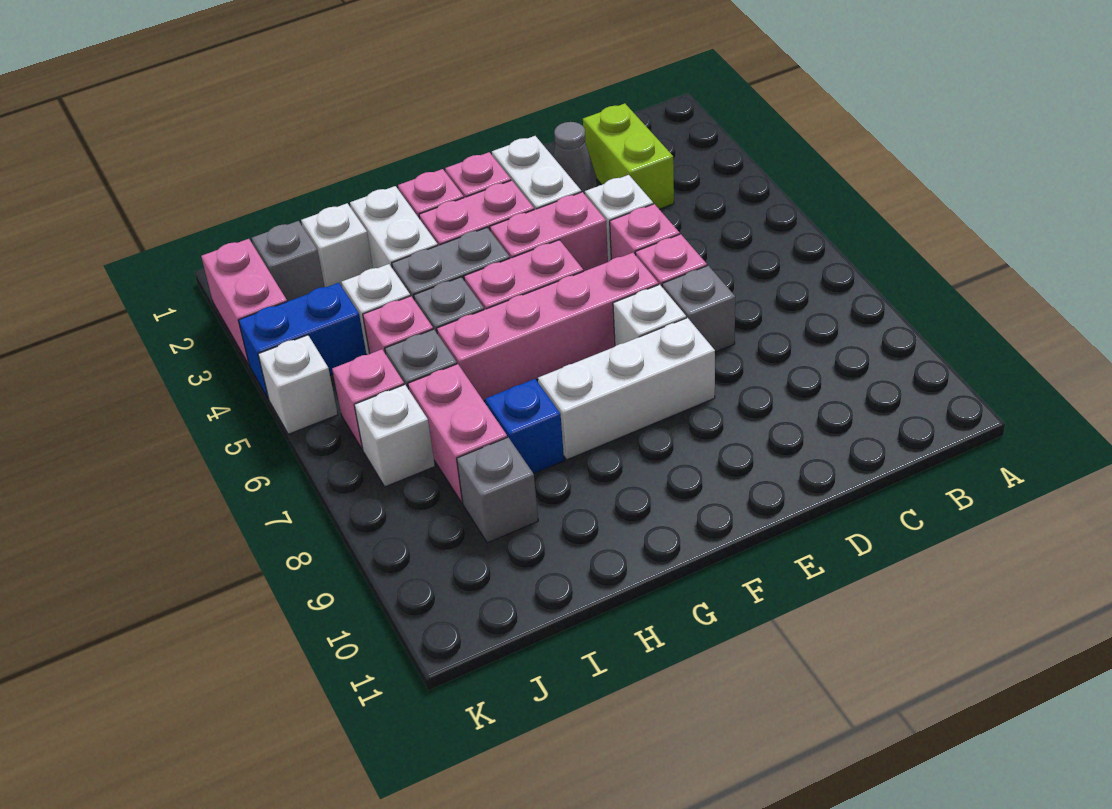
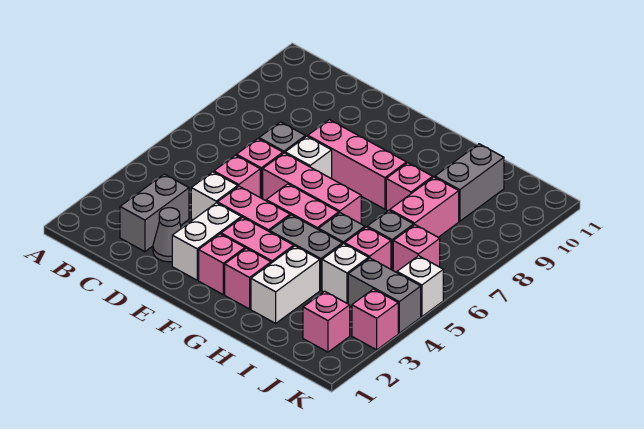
lime brick C2:C3 level 1 -> grey brick C2:C3 level 1
pink brick E6:H6 level 1 -> pink brick E6:G6 level 1
white brick E8:G8 level 1 -> pink brick E8:G8 level 1
blue brick H8 level 1 -> pink brick H8 level 1
white brick I2 level 1 -> none
grey brick I9 level 1 -> grey brick I9:I10 level 1
grey brick J2 level 1 -> pink brick J2 level 1
blue brick J4:K4 level 1 -> grey brick J4:K4 level 1
white brick J7 level 1 -> none
pink brick K2:K3 level 1 -> pink brick K3 level 1

